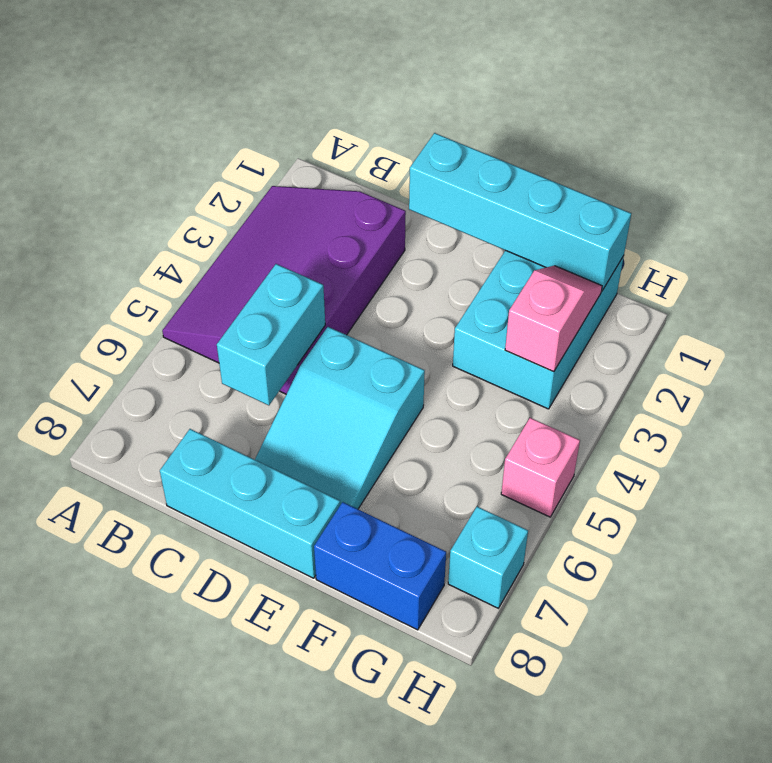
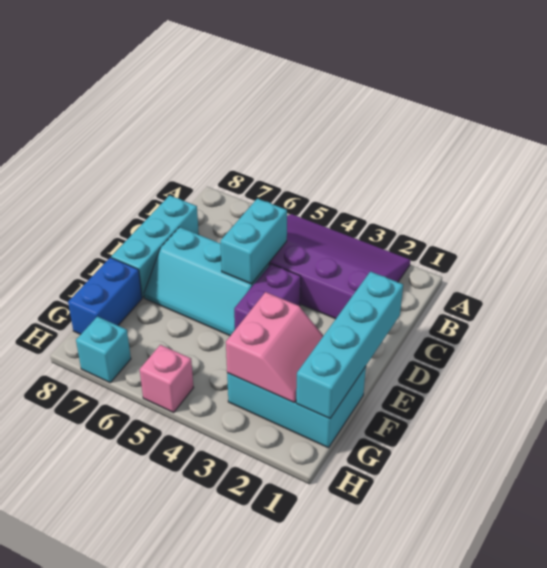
cyan brick C5:C6 level 2 -> cyan brick C5:D5 level 2
none -> purple brick D4:E4 level 1
cyan slope D5:E7 level 1 top 5 -> cyan slope D5:E7 level 1 top D
pink slope G2:G3 level 2 top 3 -> pink slope F2:G3 level 2 top 3

